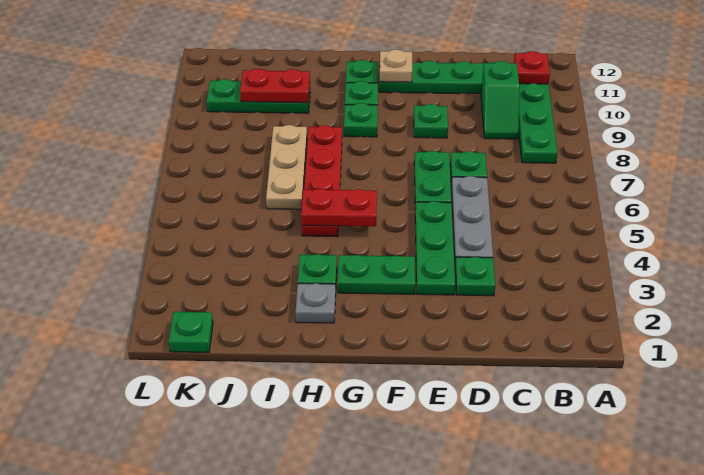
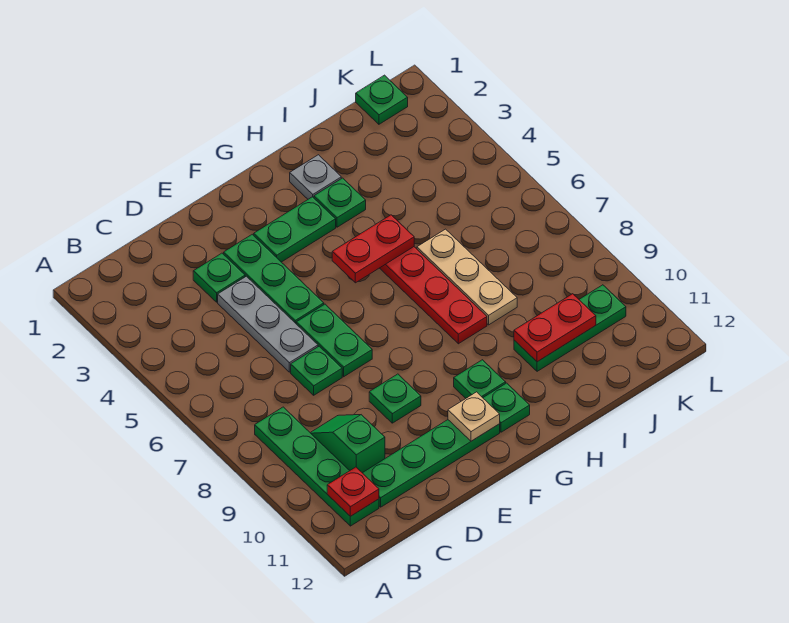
green plate G9 level 1 -> none

